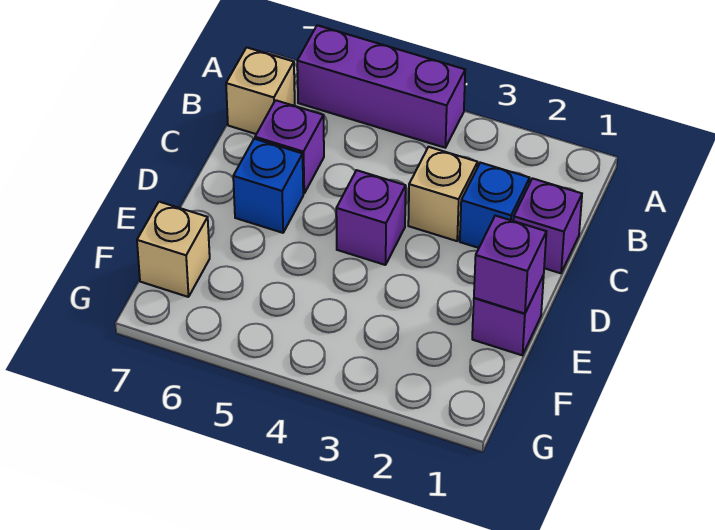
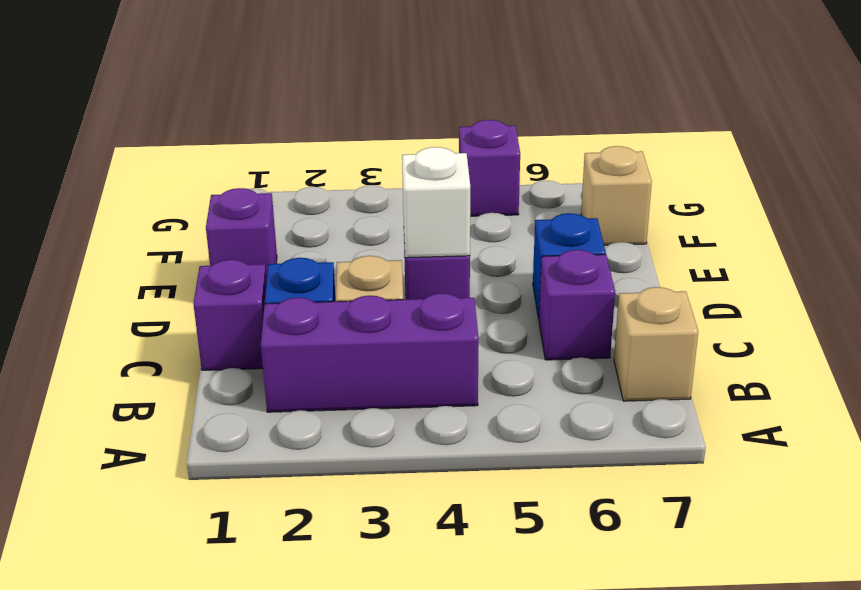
purple brick A4:A6 level 1 -> purple brick B2:B4 level 1
none -> white brick D4 level 2
purple brick E1 level 2 -> purple brick G5 level 1

